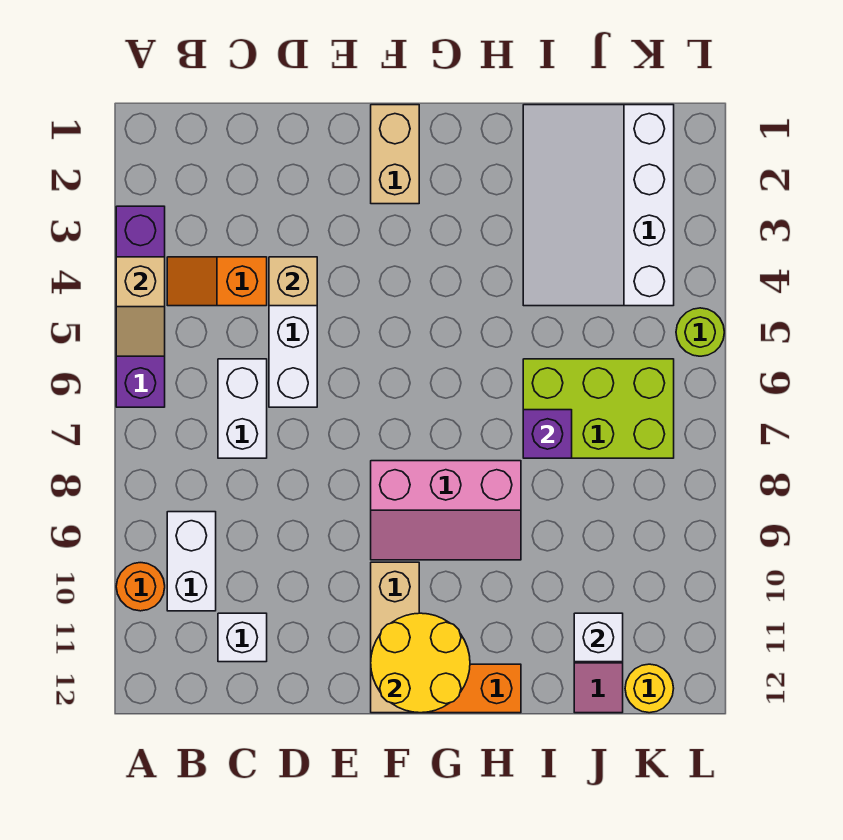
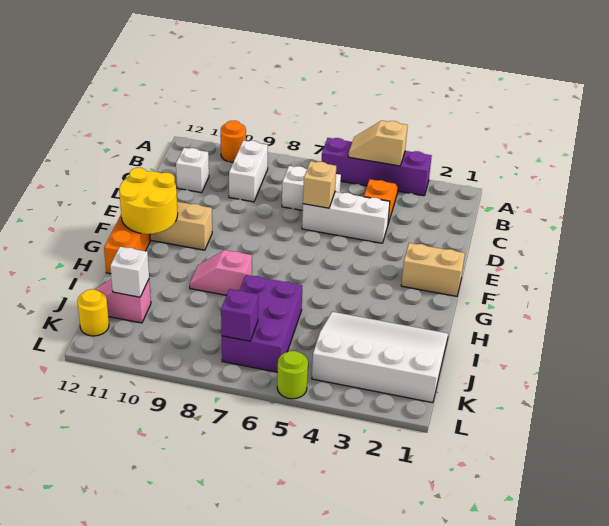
white brick B9:B10 level 1 -> white brick B9:C9 level 1
tan brick D4 level 2 -> tan brick D6 level 2
pink slope F8:H9 level 1 top 8 -> pink slope H8:H9 level 1 top 8
lime brick I6:K7 level 1 -> purple brick I6:K7 level 1
purple brick I7 level 2 -> purple brick K7 level 2

